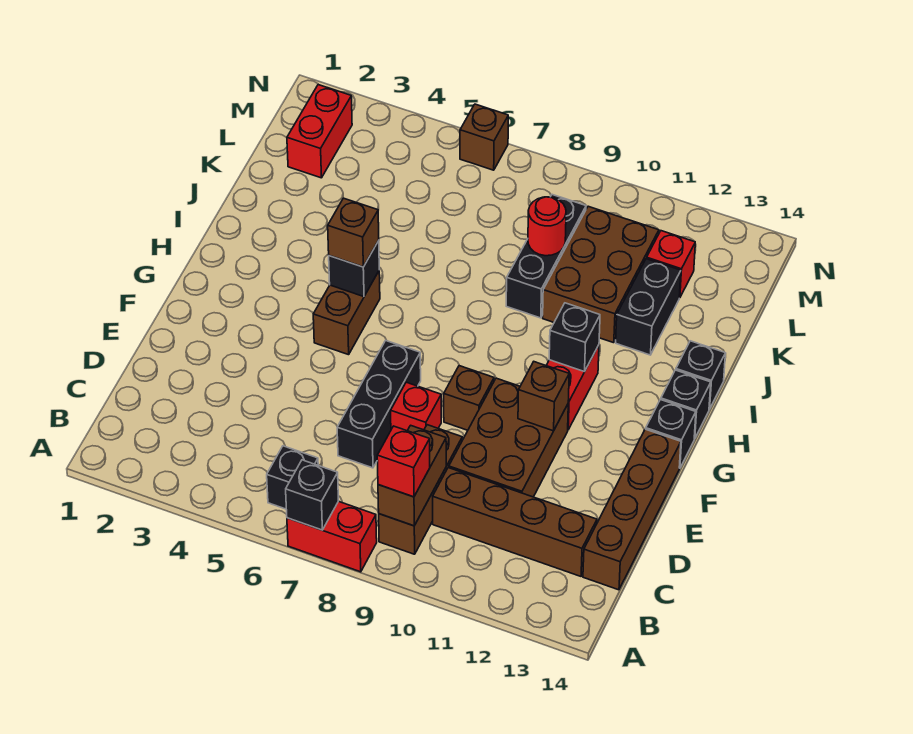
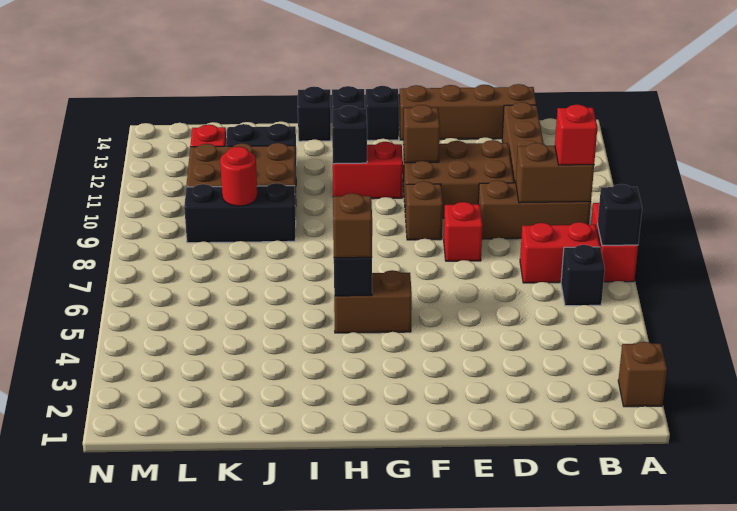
black brick D7:F7 level 1 -> none
red brick L2:M2 level 1 -> red brick B7:C7 level 1
brown brick N6 level 1 -> brown brick A2 level 1

